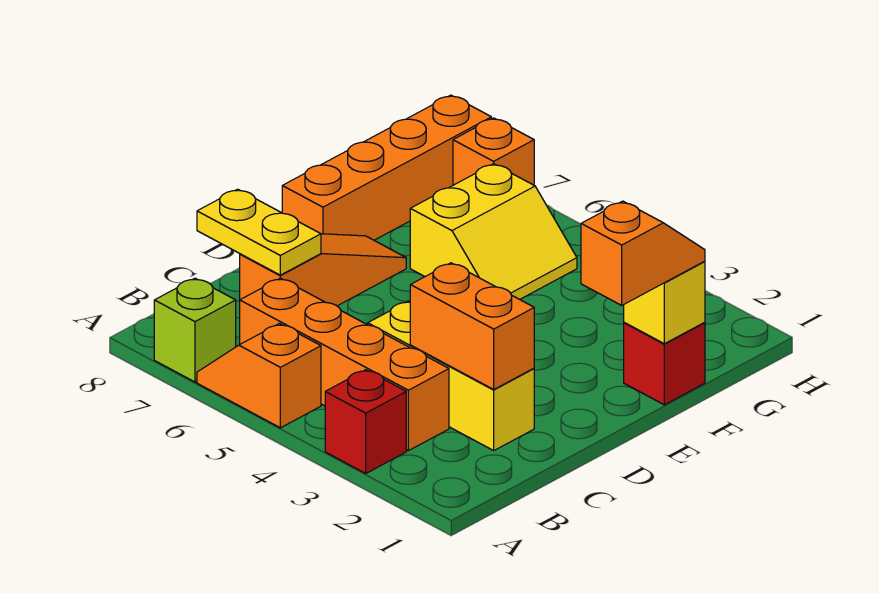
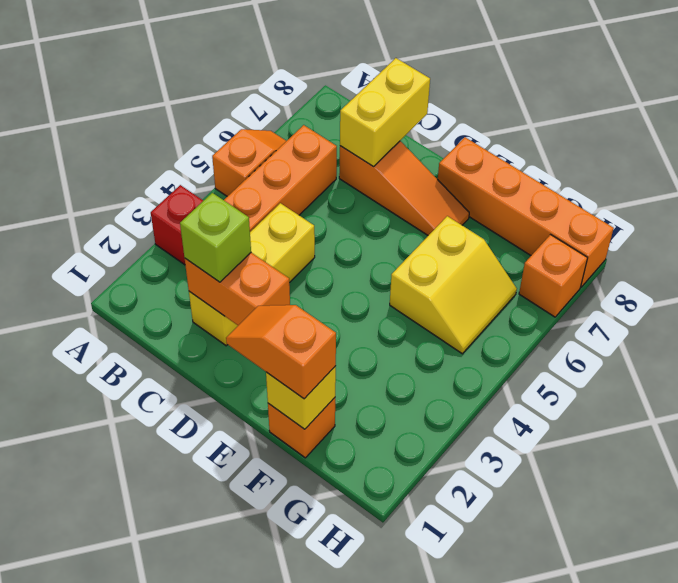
lime brick A7 level 1 -> lime brick C2 level 3
orange brick C2:C3 level 2 -> orange brick C2:D2 level 2
yellow plate C7:C8 level 2 -> yellow brick C7:C8 level 2
orange slope E1:F1 level 3 top E -> orange slope E1:F1 level 3 top F
red brick F1 level 1 -> orange brick F1 level 1
yellow slope F5:G6 level 1 top 6 -> yellow slope F5:G6 level 1 top F

